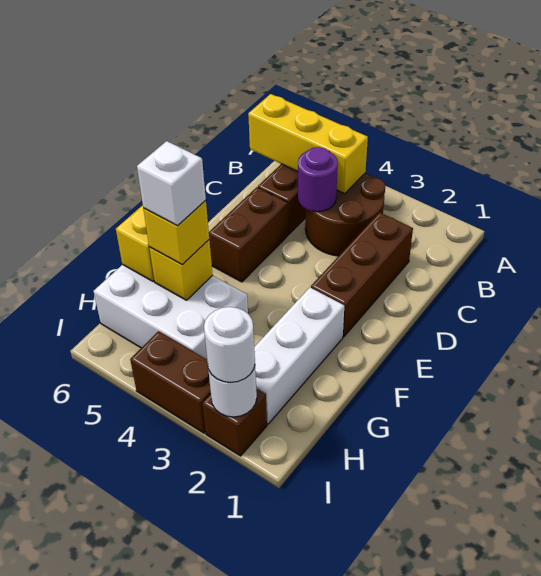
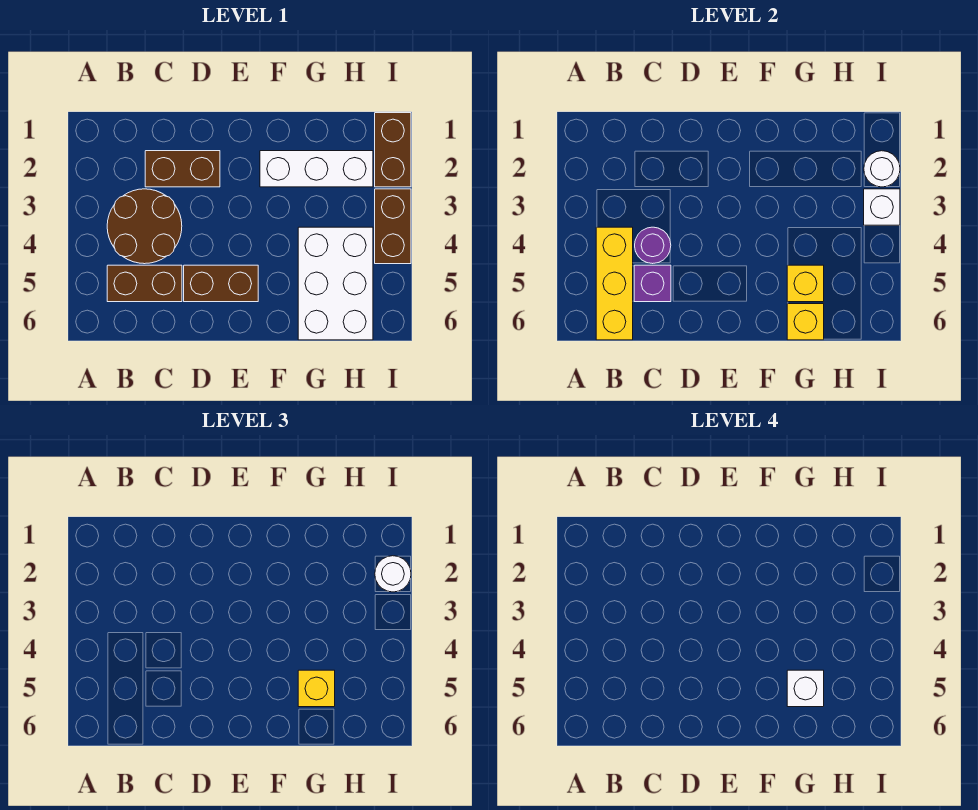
brown brick C2:E2 level 1 -> brown brick C2:D2 level 1
none -> purple brick C5 level 2
brown brick I2 level 1 -> brown brick I1:I2 level 1
none -> white brick I3 level 2

